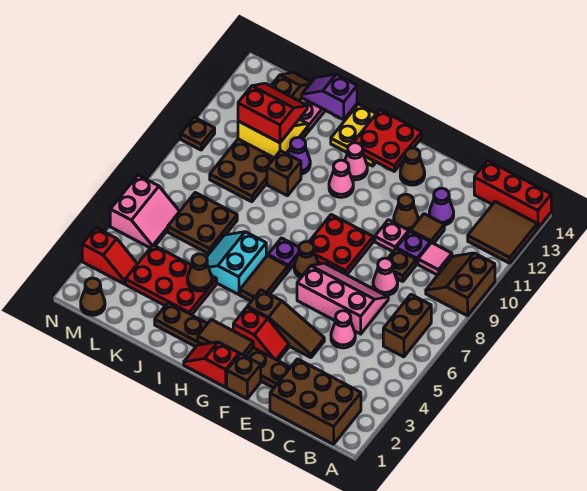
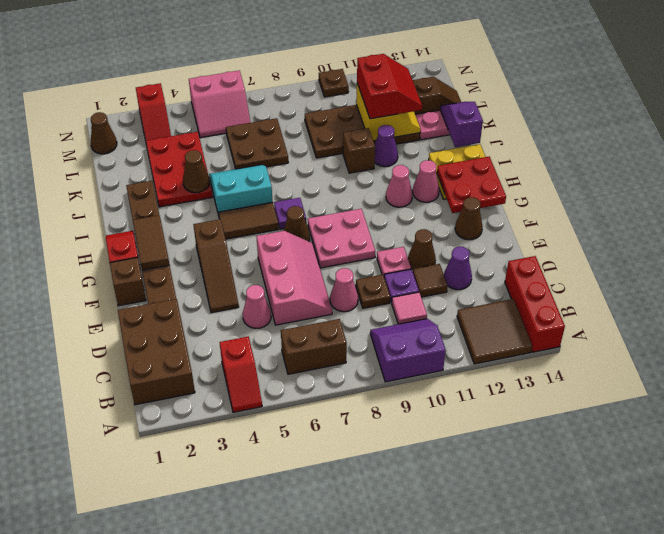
brown slope A9:B10 level 1 top A -> purple slope A9:B10 level 1 top A
red slope F3:G3 level 1 top G -> red slope A4:B4 level 1 top B
red plate F8:G9 level 1 -> pink plate F8:G9 level 1

